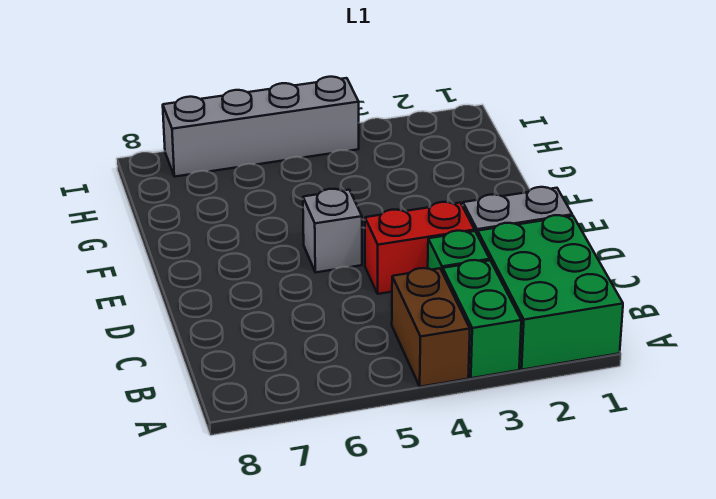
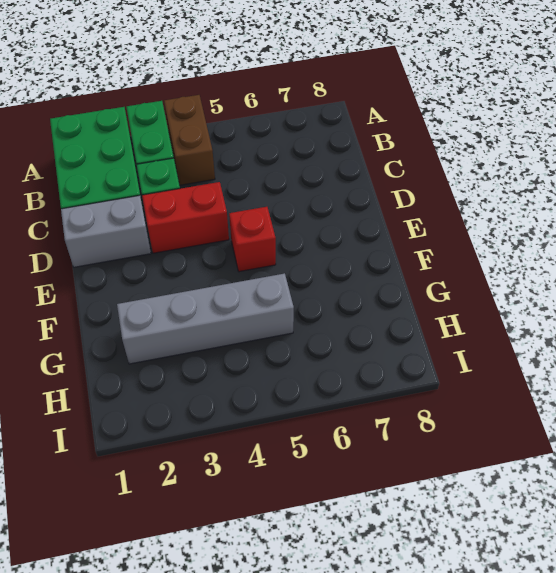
grey brick E5 level 1 -> red brick E5 level 1
grey brick I4:I7 level 1 -> grey brick G2:G5 level 1

